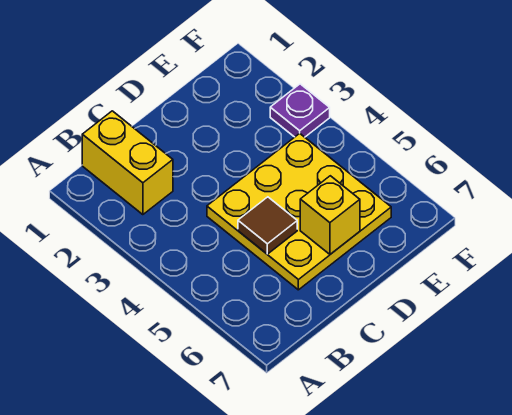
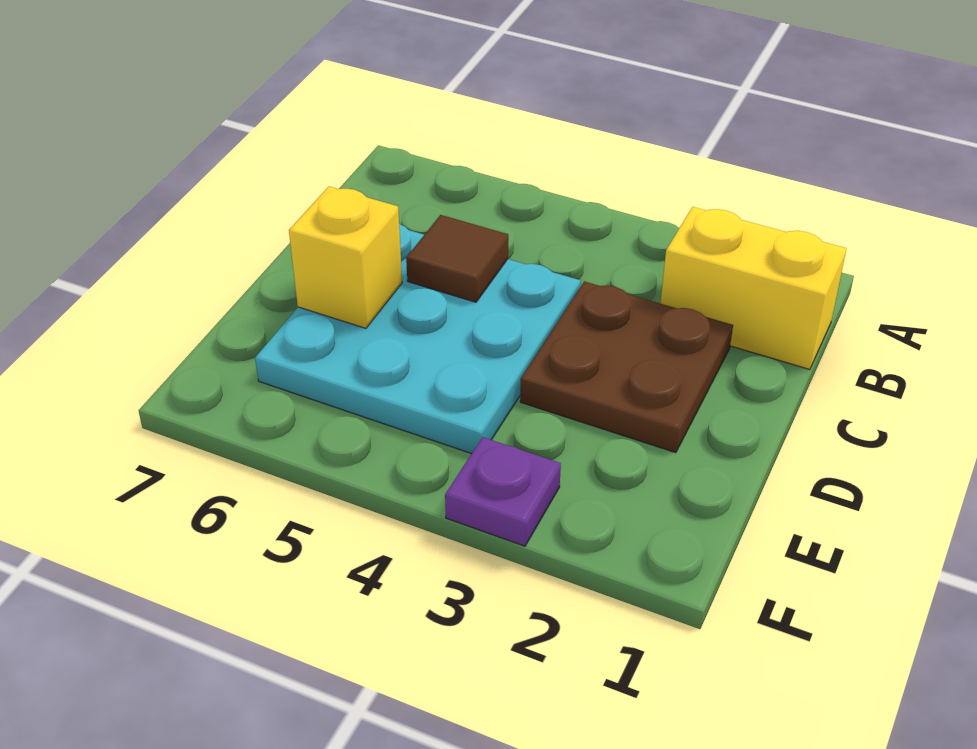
none -> brown plate C2:D3 level 1
yellow plate C4:E6 level 1 -> cyan plate C4:E6 level 1

